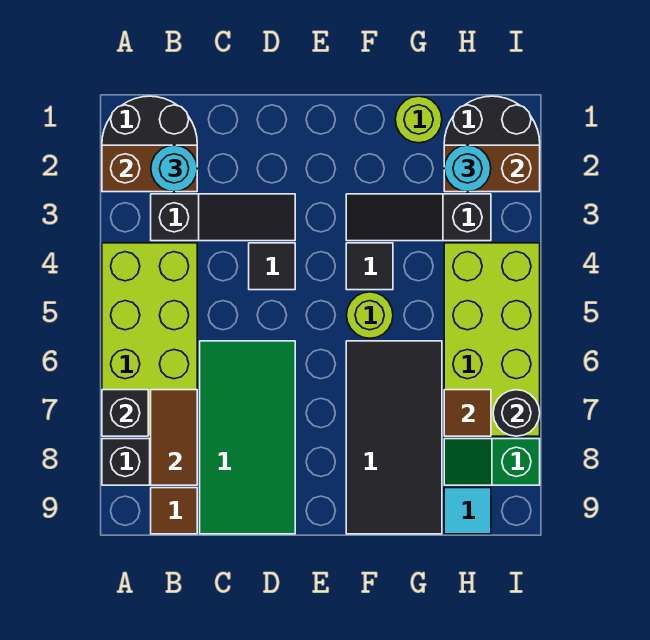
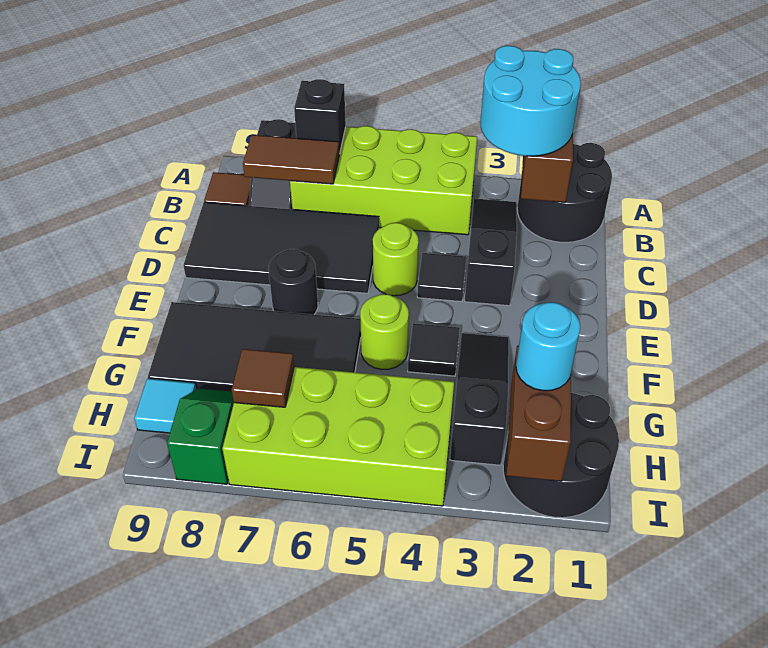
cyan round brick B2 level 3 -> cyan round brick A2:B3 level 3
black slope B3:D3 level 1 top B -> black slope B3:D3 level 1 top D
green tile C6:D9 level 1 -> black tile C6:D9 level 1
lime round brick G1 level 1 -> lime round brick D5 level 1
black round brick I7 level 2 -> black round brick E7 level 1

